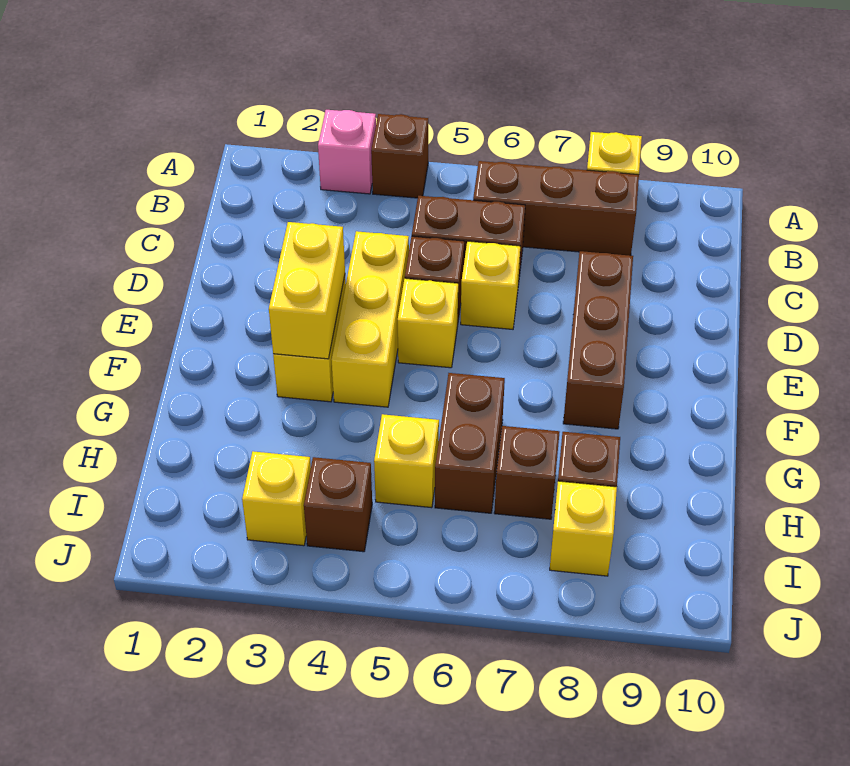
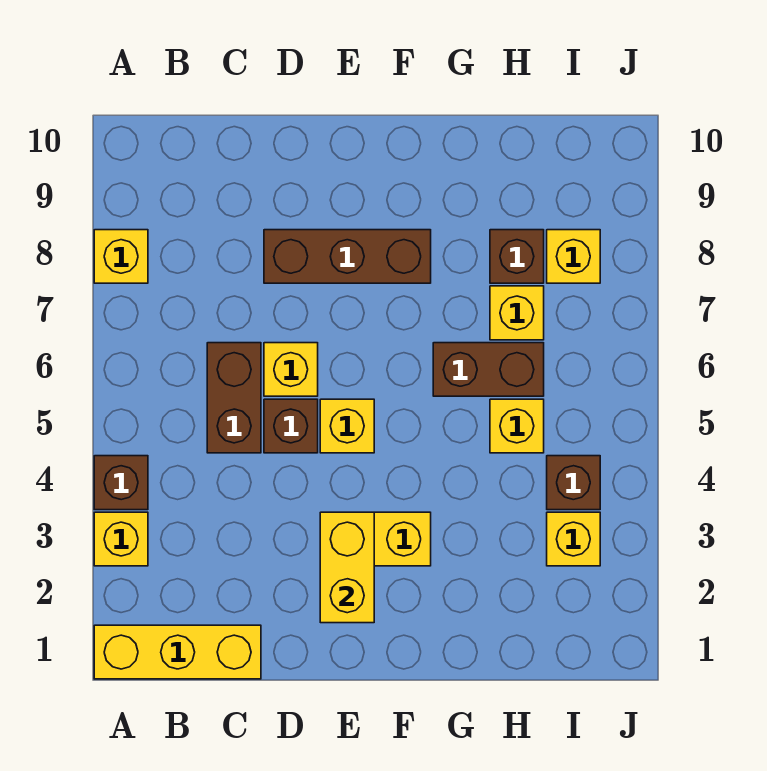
pink brick A3 level 1 -> yellow brick A3 level 1
brown brick B6:B8 level 1 -> none
yellow brick D4:F4 level 1 -> yellow brick A1:C1 level 1
yellow brick E3:F3 level 2 -> yellow brick E2:E3 level 2
brown brick H7 level 1 -> yellow brick H7 level 1

